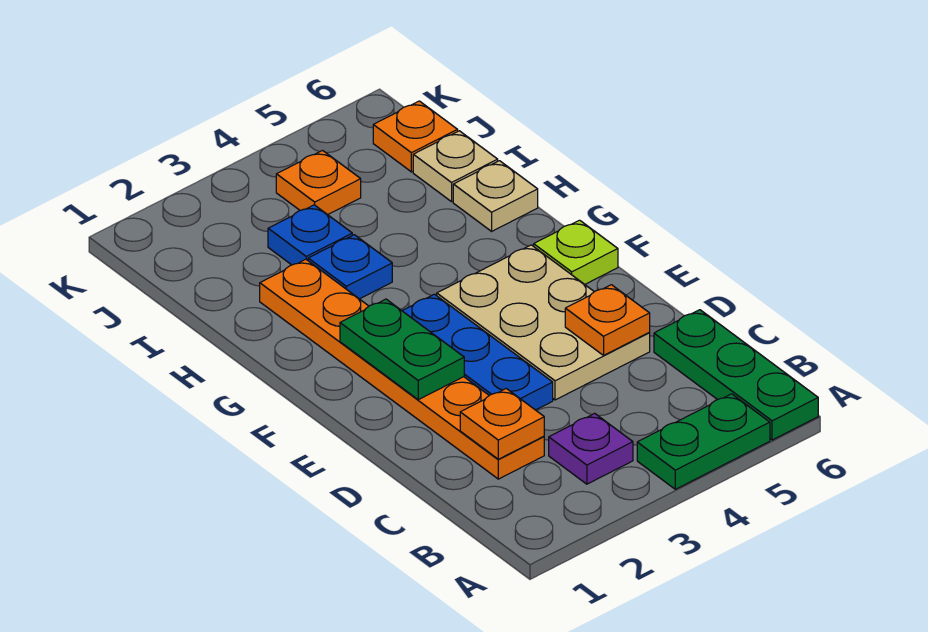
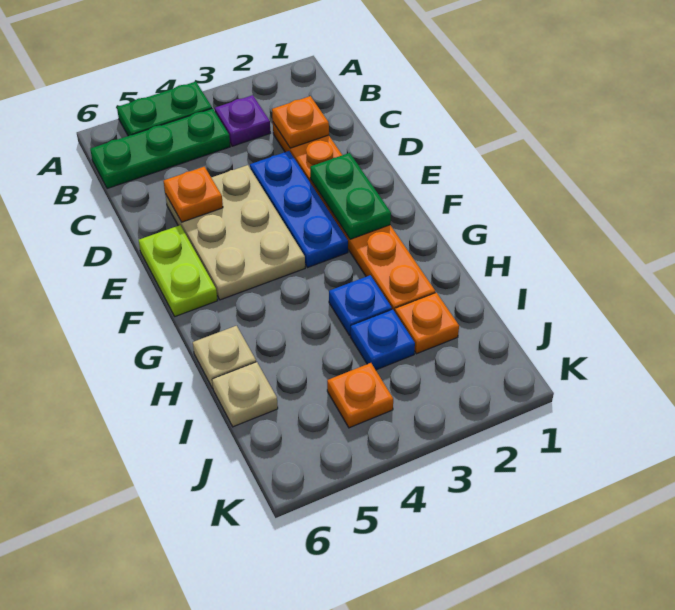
green plate A6:C6 level 1 -> green plate B4:B6 level 1
lime plate F6 level 1 -> lime plate E6:F6 level 1
orange plate J6 level 1 -> orange plate I2 level 1

